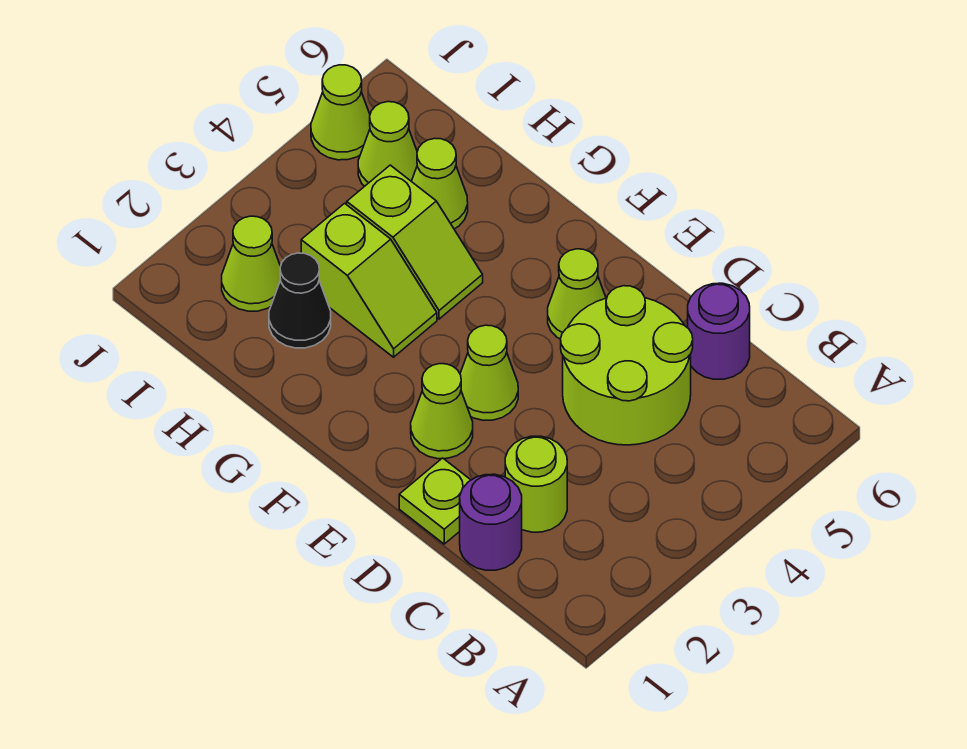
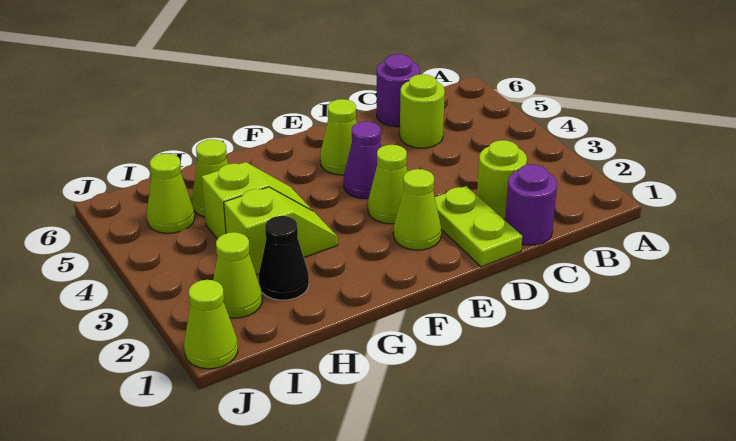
lime round brick C4:D5 level 1 -> lime round brick C5 level 1
lime plate D1 level 1 -> lime plate D1:D2 level 1
none -> purple cone E4 level 1
lime cone J5 level 1 -> lime cone J1 level 1

